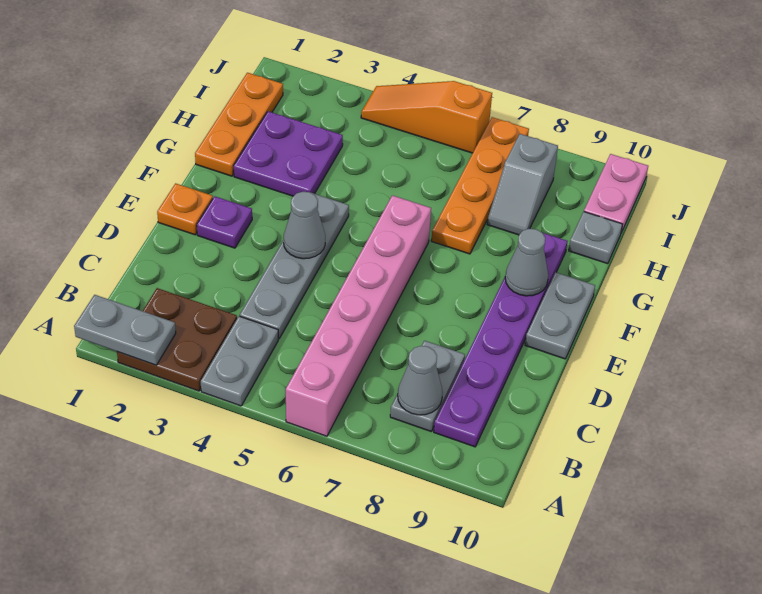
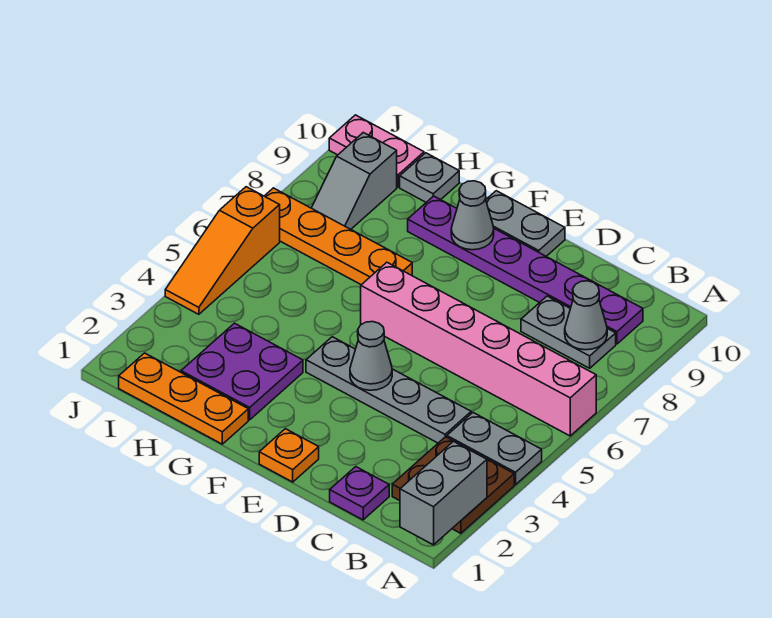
grey plate A1:A2 level 2 -> grey brick A1:A2 level 2
purple plate E2 level 1 -> purple plate C1 level 1
grey slope H8:I8 level 1 top I -> grey slope I8:I9 level 1 top 9

